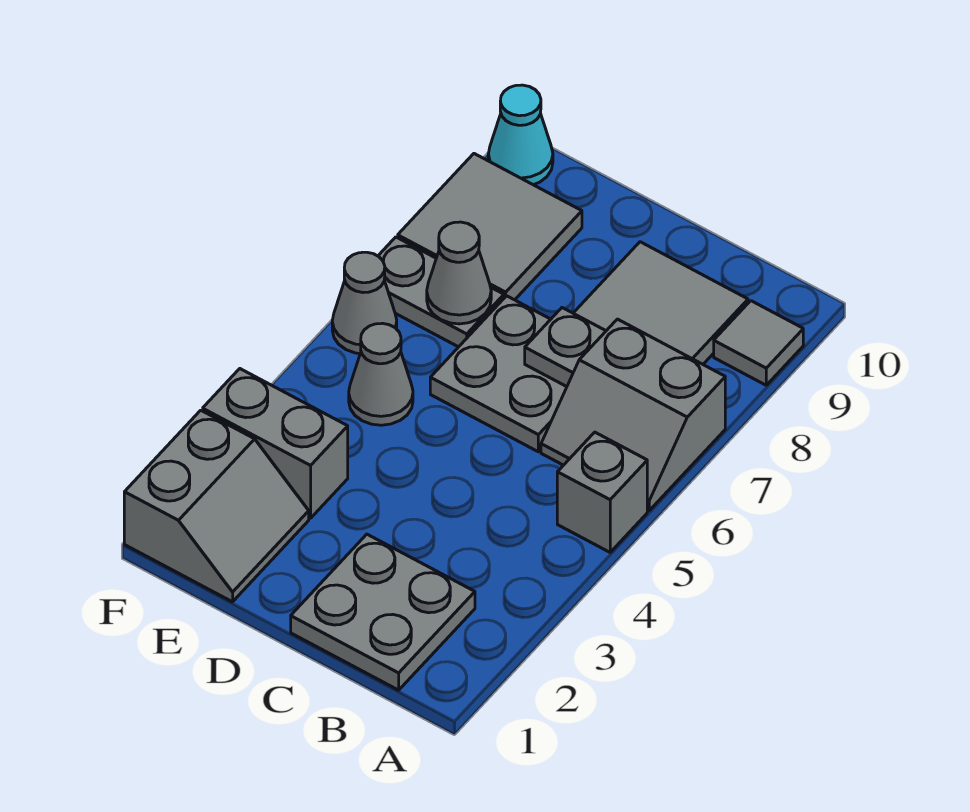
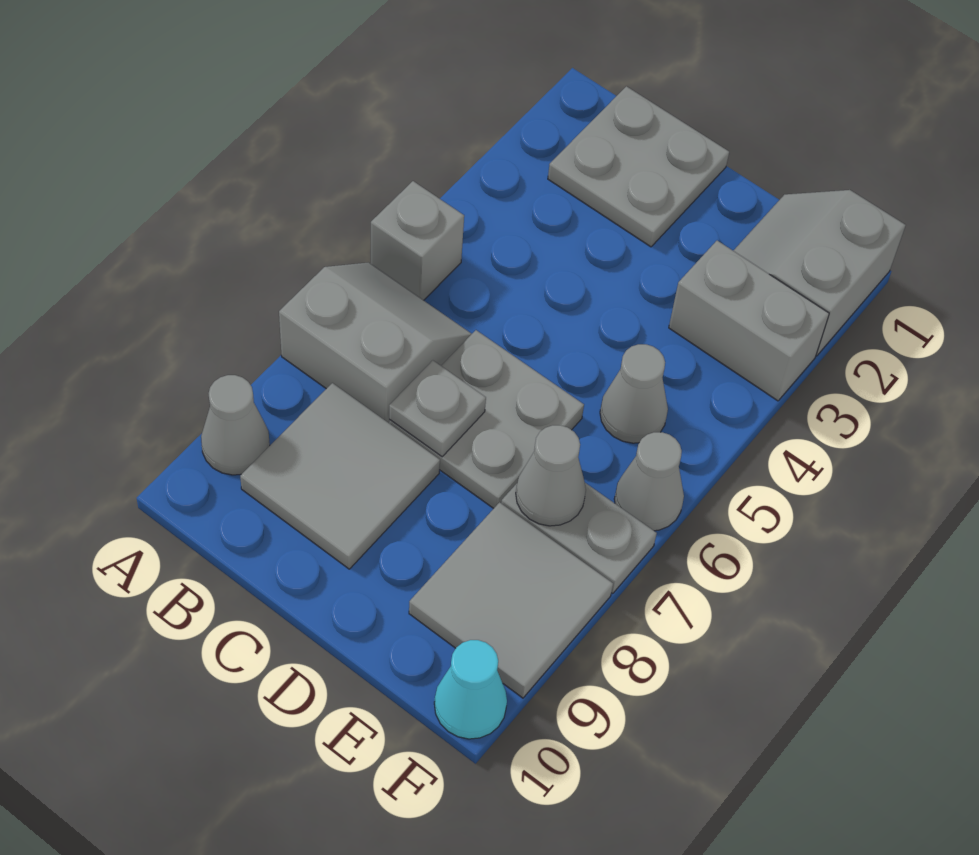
grey tile A9 level 1 -> grey cone A9 level 1

